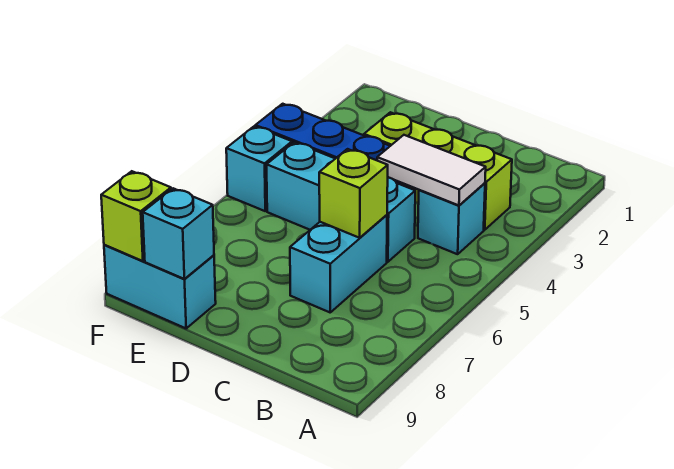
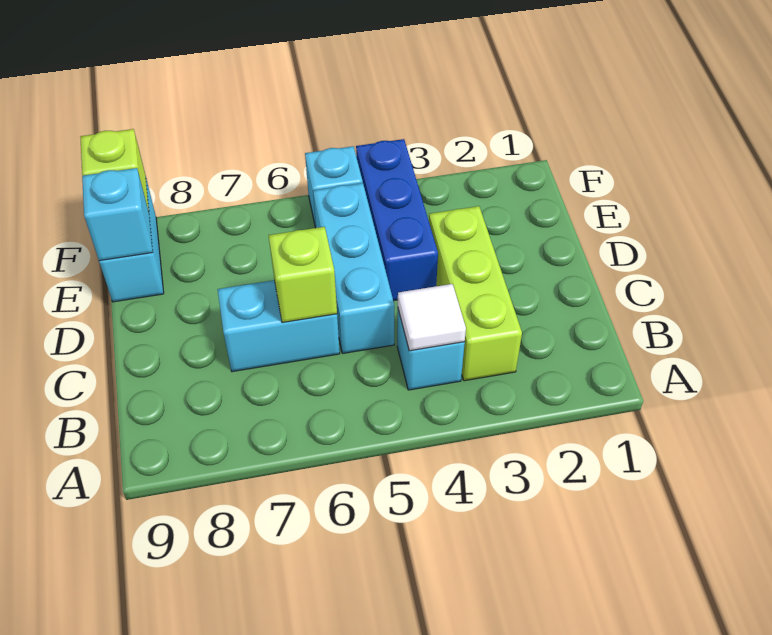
white tile B4:C4 level 2 -> white tile B4 level 2

